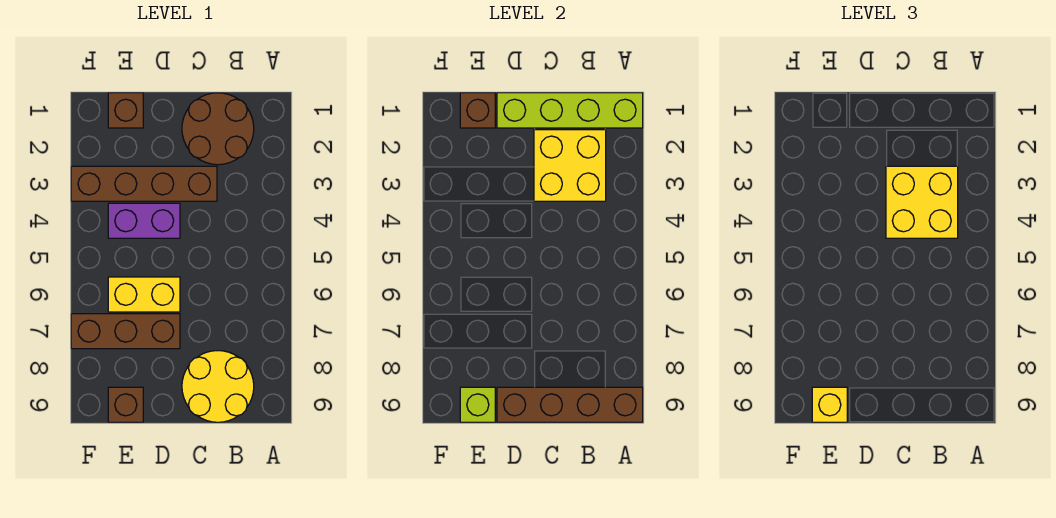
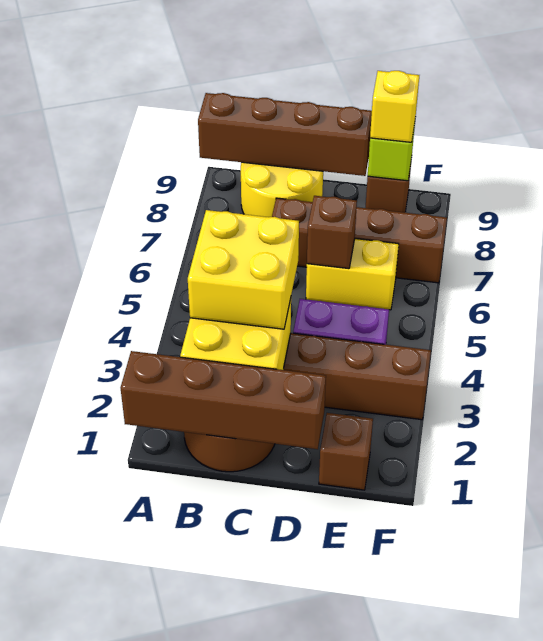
lime brick A1:D1 level 2 -> brown brick A1:D1 level 2
brown brick D7:F7 level 1 -> brown brick C7:F7 level 1
brown brick E1 level 2 -> brown brick D6 level 2

